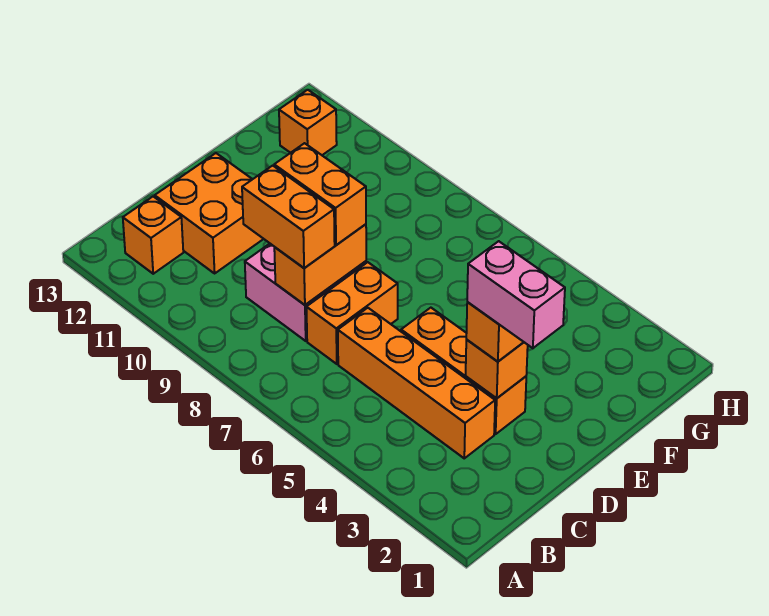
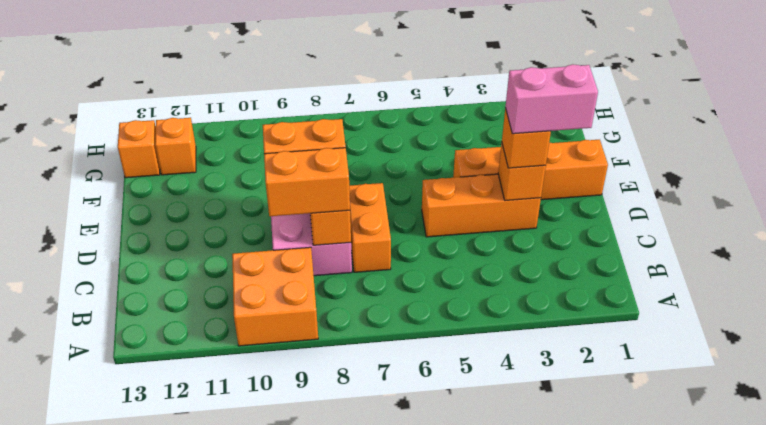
orange brick B12 level 1 -> orange brick G13 level 1
orange brick C3:C6 level 1 -> orange brick E1:E4 level 1
orange brick C11:D12 level 1 -> orange brick A9:B10 level 1

